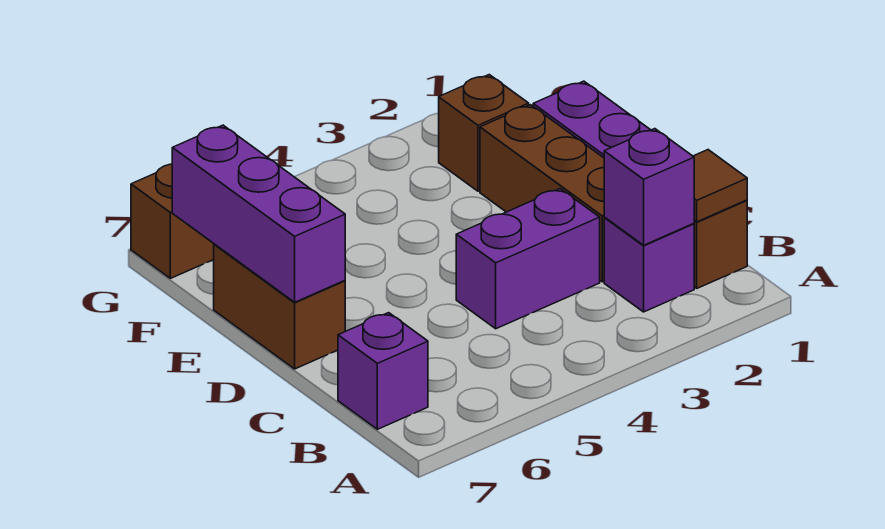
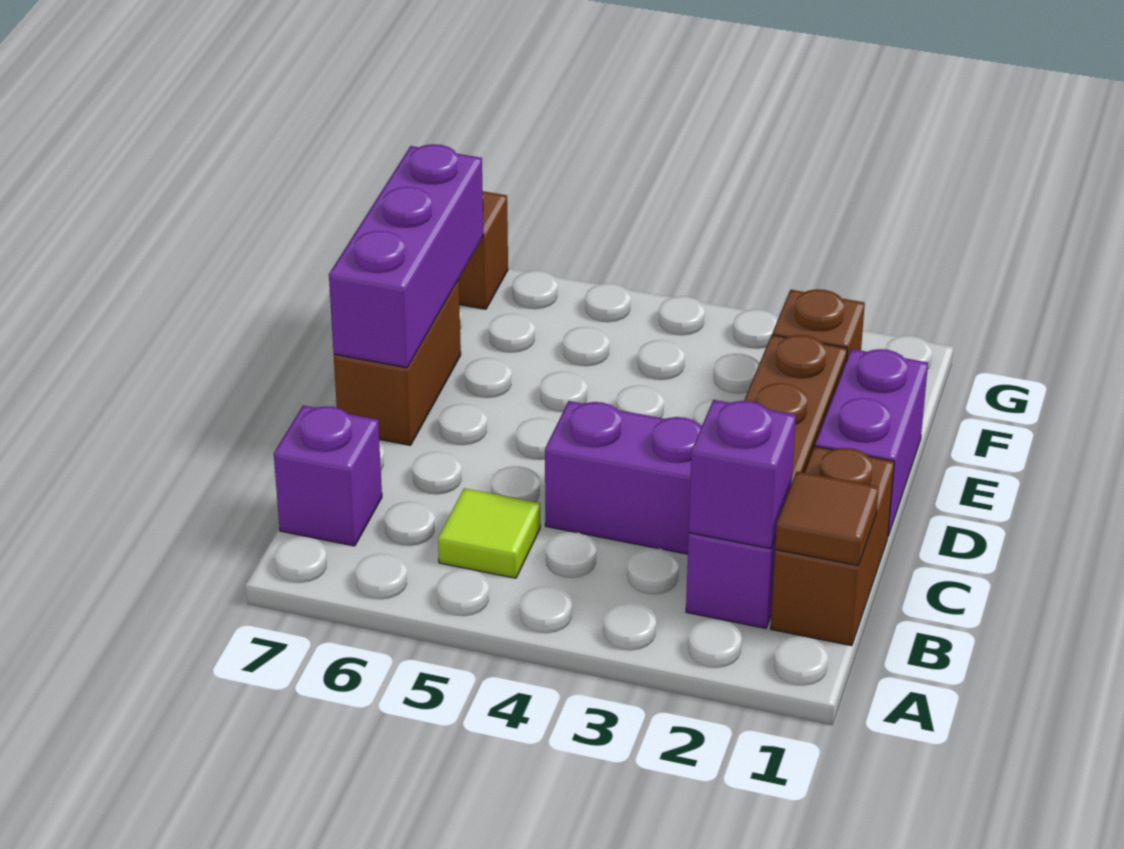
none -> lime tile B5 level 1

